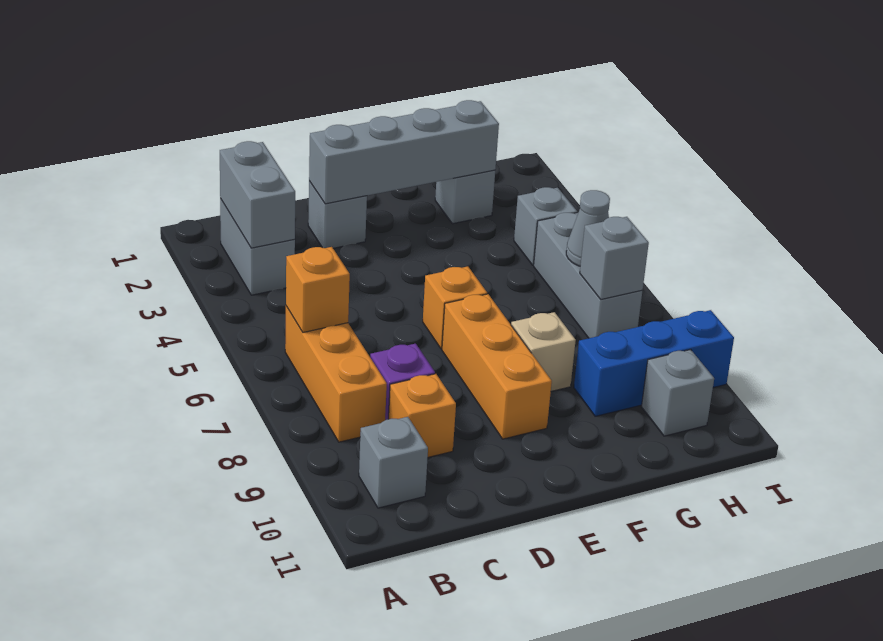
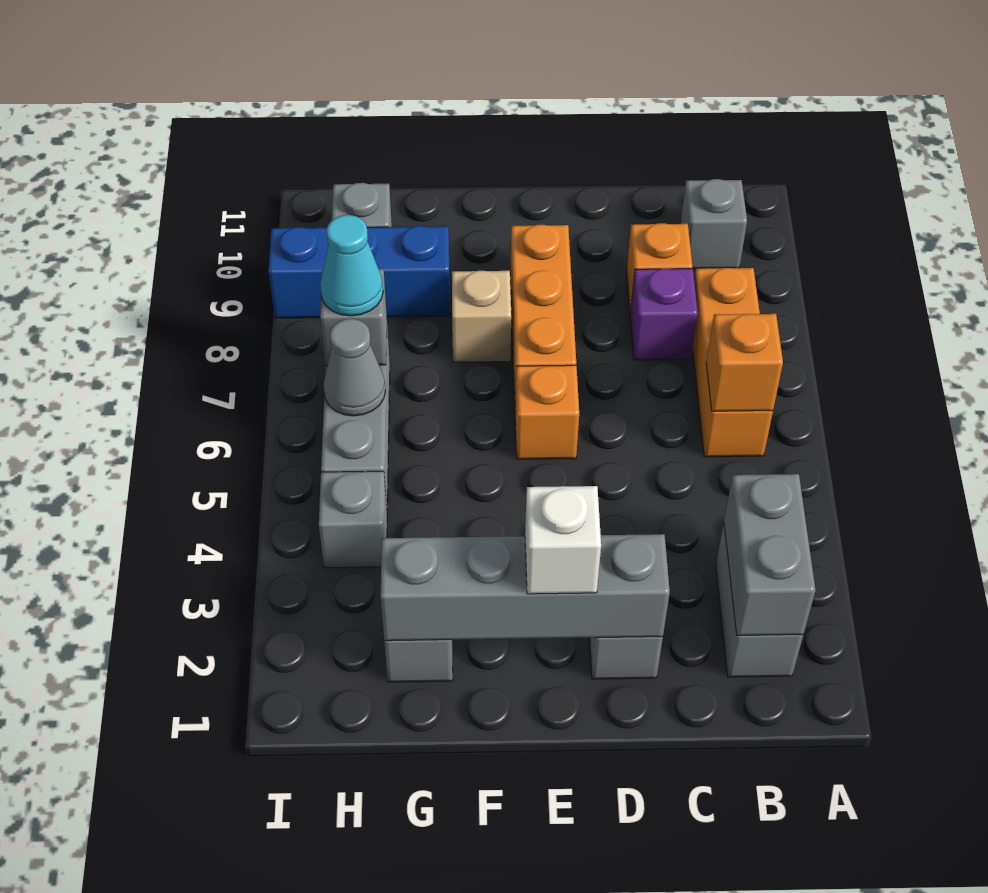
none -> white brick E2 level 3
none -> cyan cone H7 level 3

